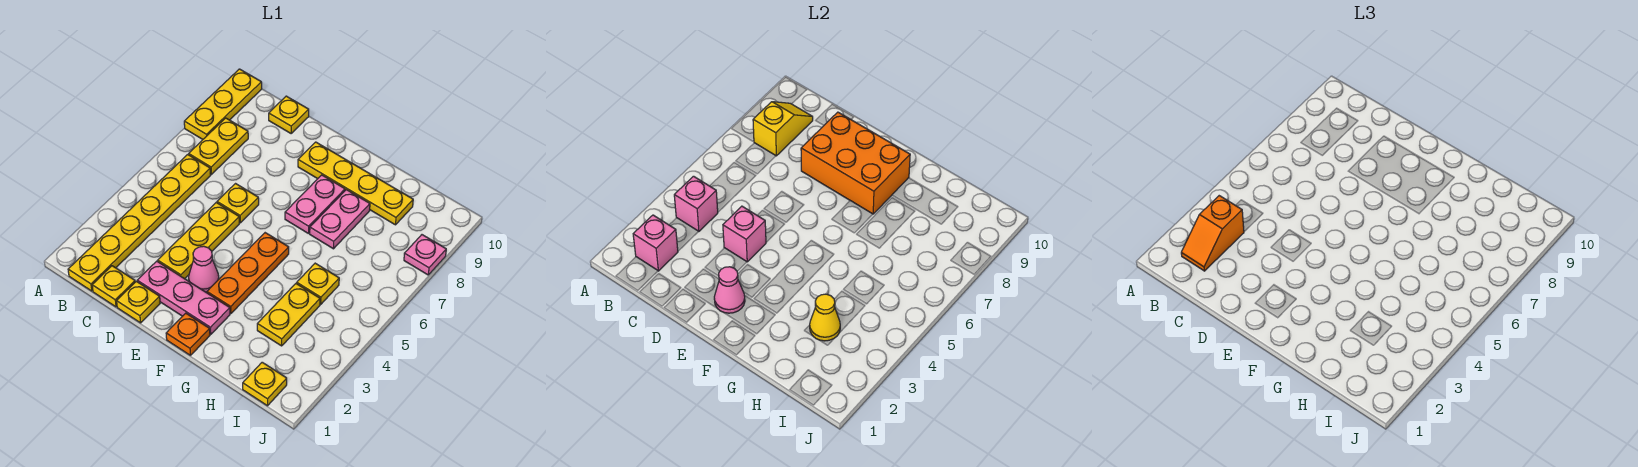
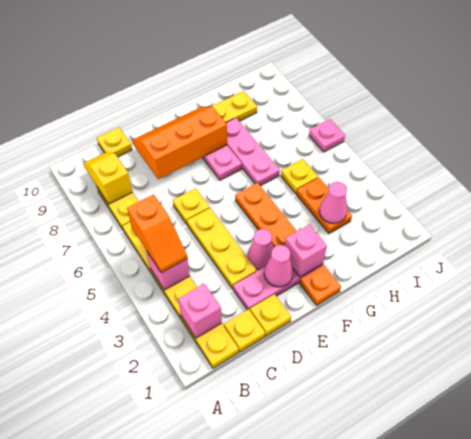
yellow plate A8:A10 level 1 -> none
orange slope B2:B3 level 3 top 3 -> orange slope B4:B5 level 3 top 5
pink brick D4 level 2 -> pink brick F2 level 2
orange brick D8:F9 level 2 -> orange slope D8:F9 level 2 top 8
pink plate G7:G8 level 1 -> pink plate G6:G8 level 1
yellow plate H3:H4 level 1 -> orange plate H3:H4 level 1
yellow cone H3 level 2 -> pink cone H3 level 2
yellow plate I1 level 1 -> none
pink plate J8 level 1 -> pink plate J6 level 1

